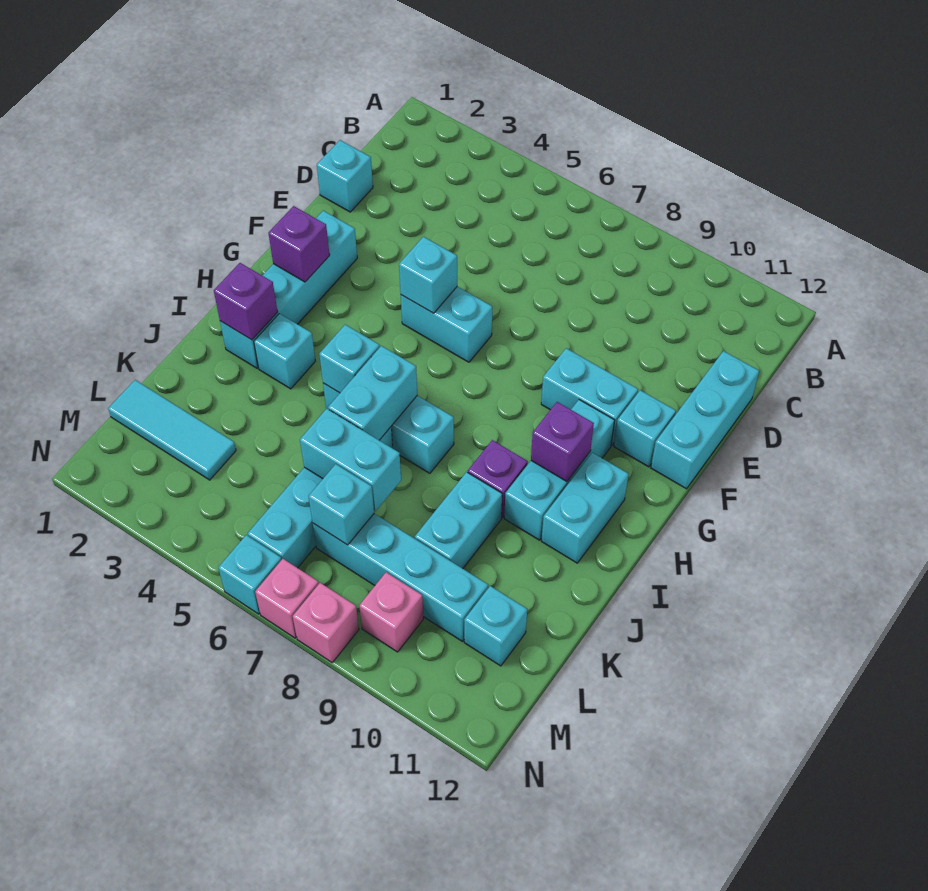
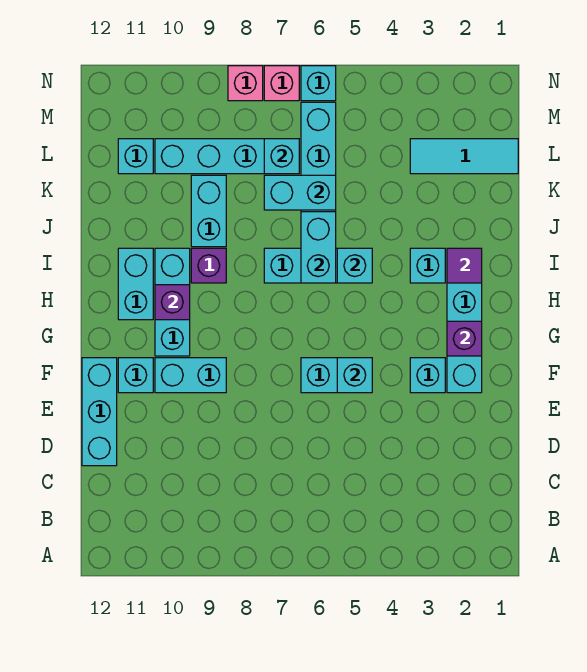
cyan brick D1 level 1 -> cyan brick F3 level 1
purple brick I2 level 2 -> purple tile I2 level 2
pink brick M9 level 1 -> none

